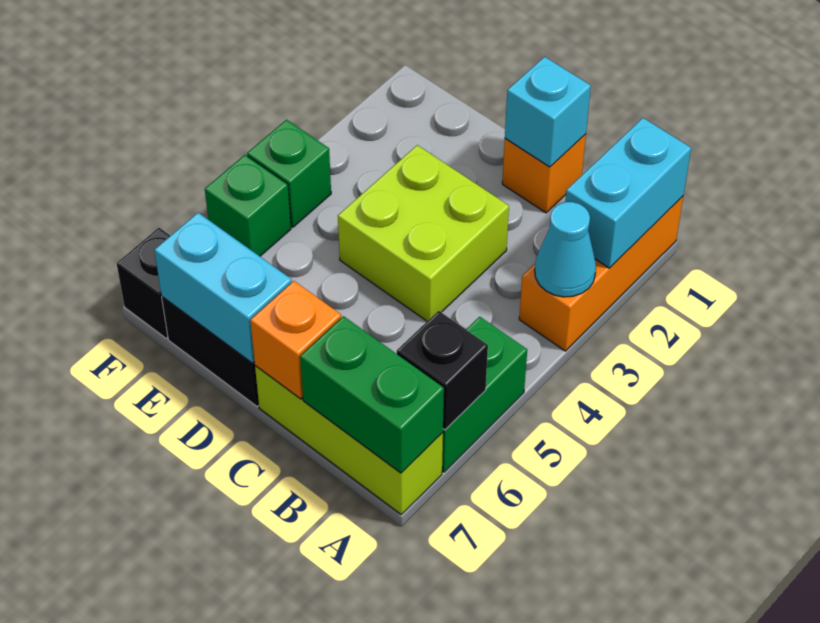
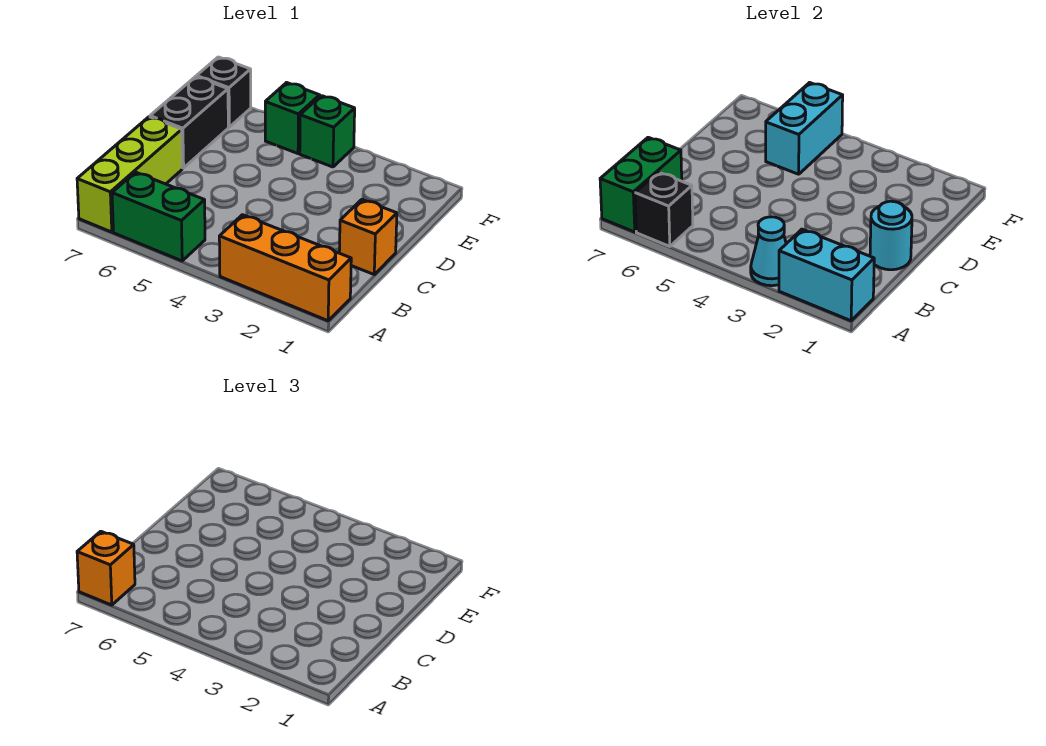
cyan brick C1 level 2 -> cyan round brick C1 level 2
lime brick C3:D4 level 1 -> none
orange brick C7 level 2 -> orange brick A7 level 3
cyan brick D7:E7 level 2 -> cyan brick E5:F5 level 2

